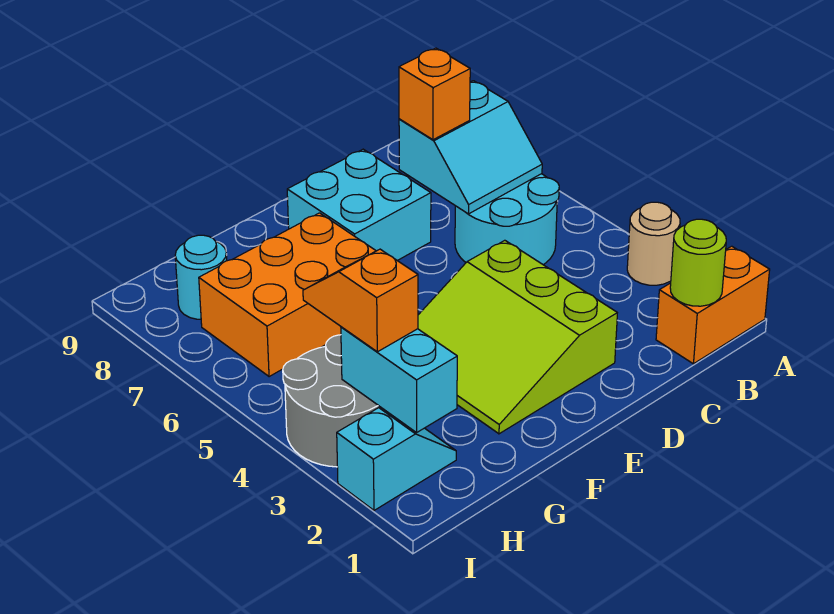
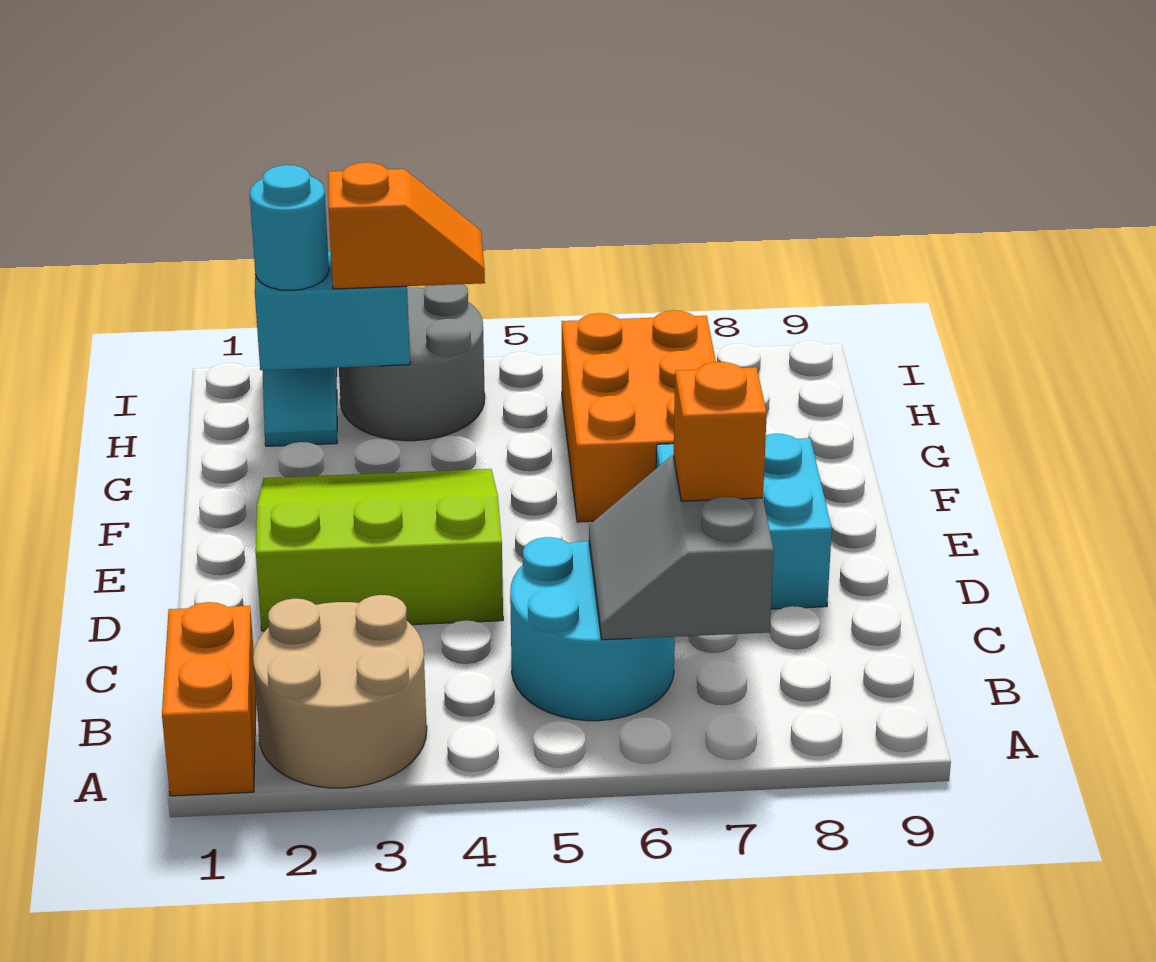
tan round brick A3 level 1 -> tan round brick A2:B3 level 1
lime round brick B1 level 2 -> none
cyan slope B6:C7 level 2 top 7 -> grey slope B6:C7 level 2 top 7
cyan round brick H8 level 1 -> cyan round brick H2 level 3

